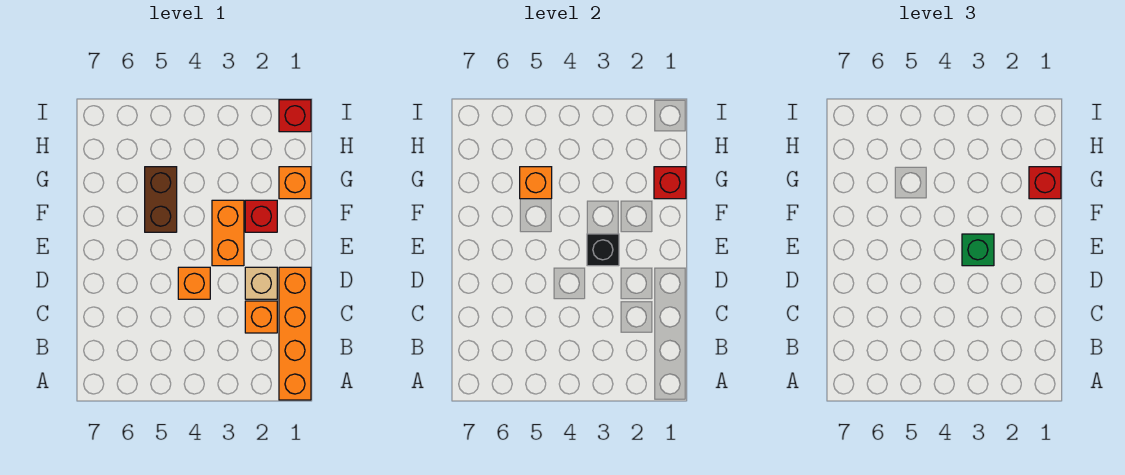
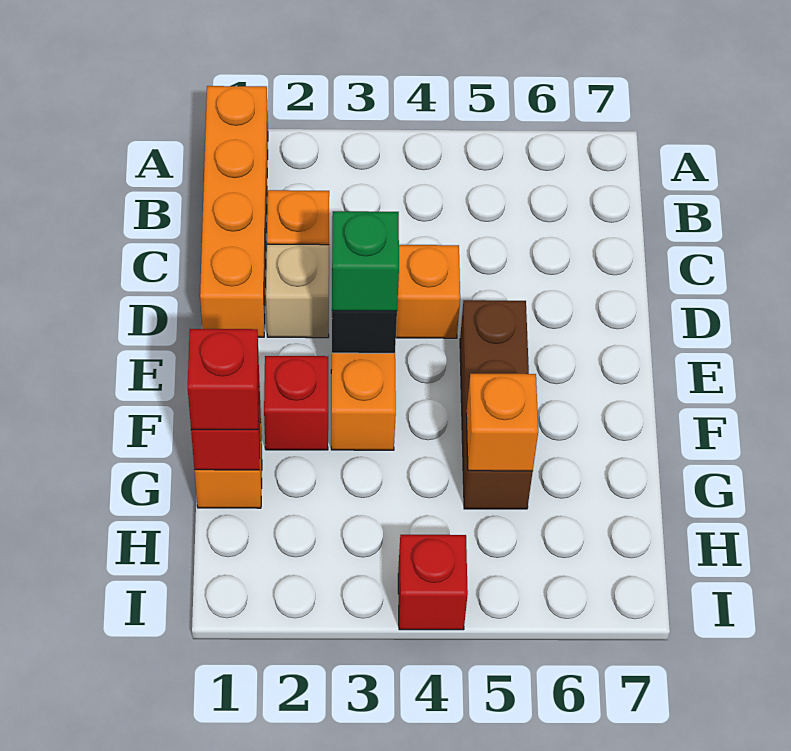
brown brick F5:G5 level 1 -> brown brick E5:G5 level 1
red brick I1 level 1 -> red brick I4 level 1

